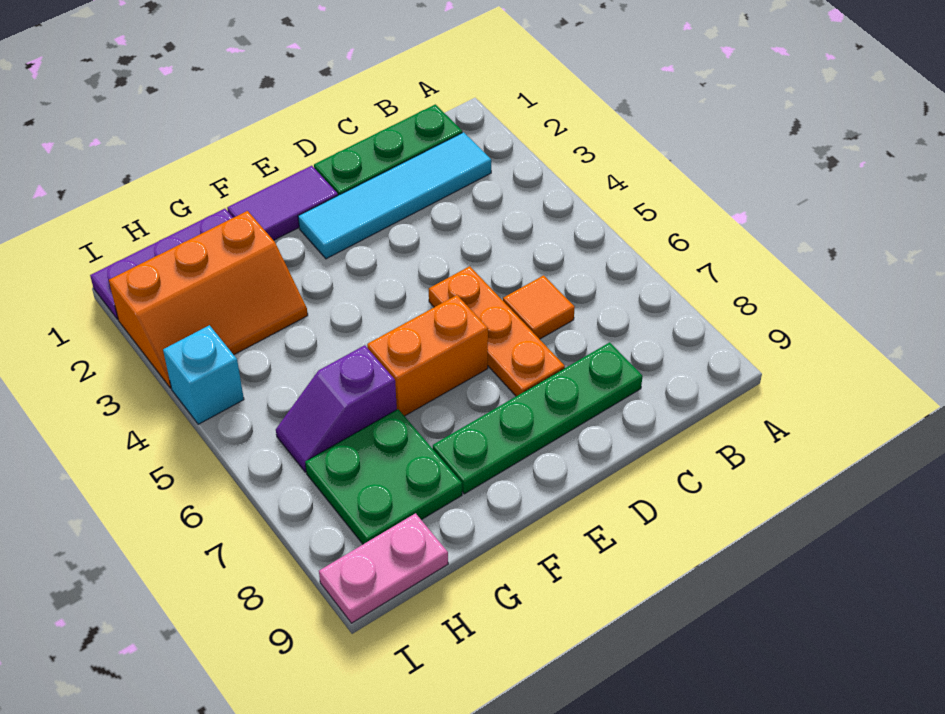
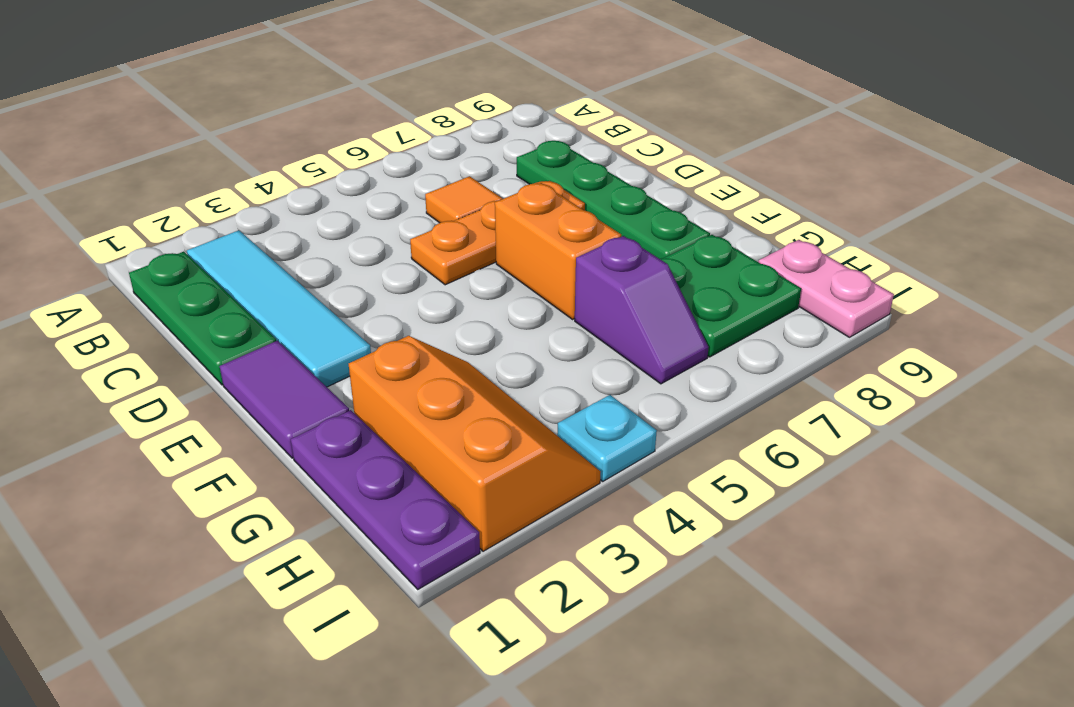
cyan brick I4 level 1 -> cyan plate I4 level 1

